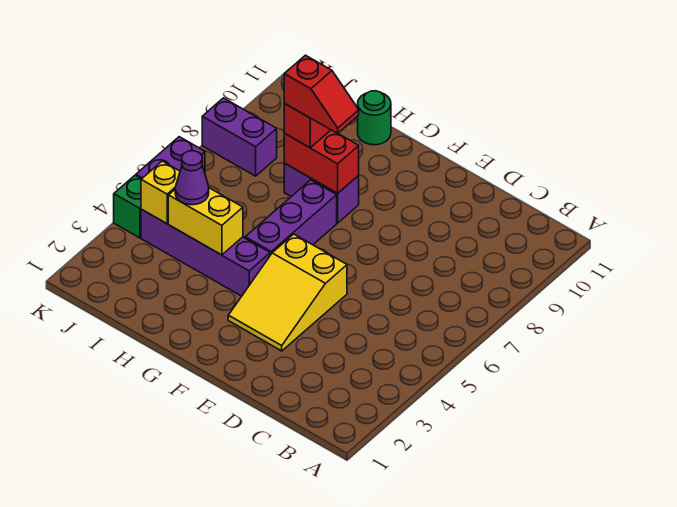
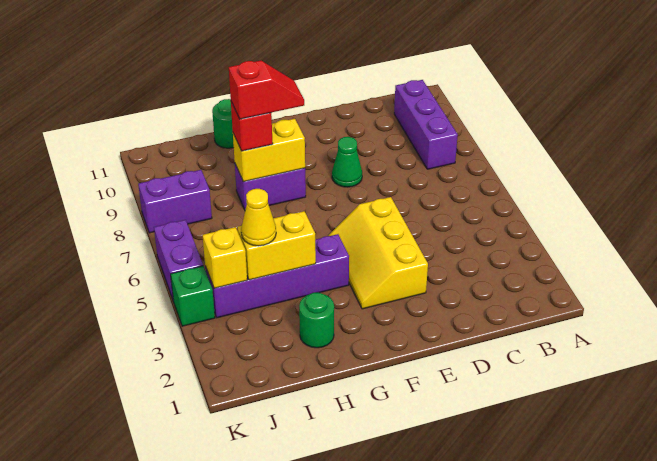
yellow slope E3:F5 level 1 top 5 -> yellow slope E3:F5 level 1 top E
none -> green cone E8 level 1
purple brick G5:G7 level 1 -> purple brick B8:B10 level 1
red brick G8:H8 level 2 -> yellow brick G8:H8 level 2
none -> green round brick H2 level 1
purple cone I4 level 3 -> yellow cone I4 level 3

